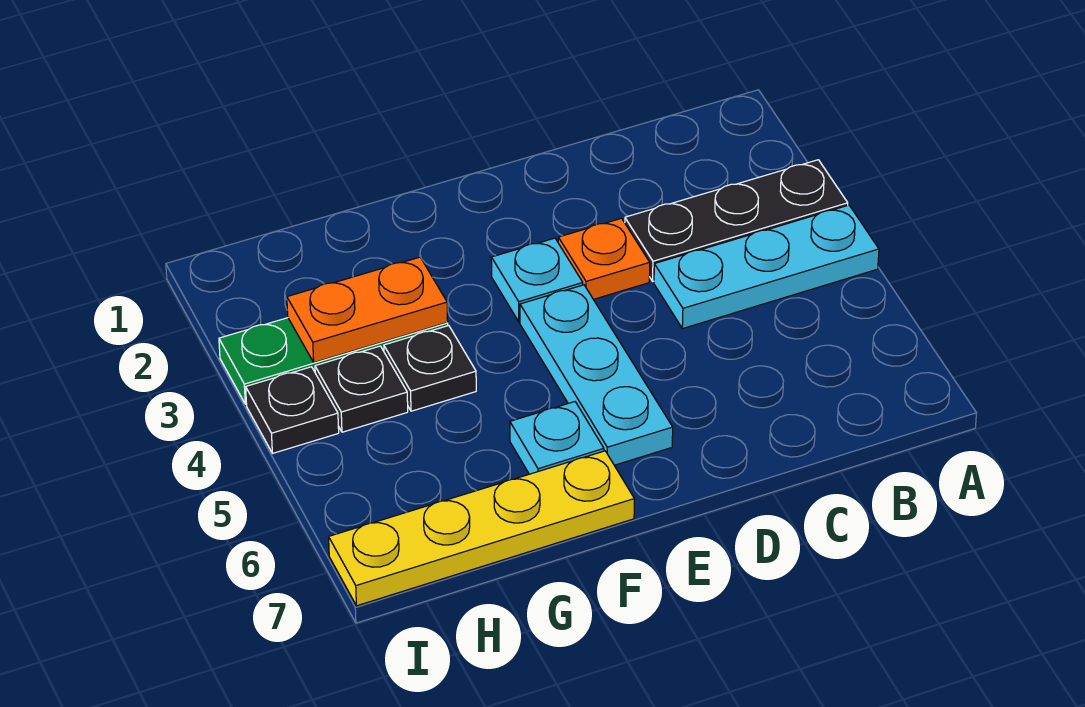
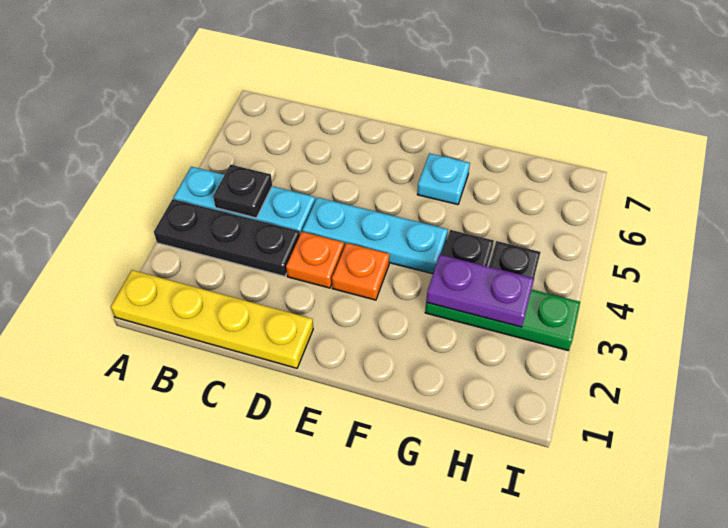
cyan plate E3 level 1 -> orange plate E3 level 1
cyan plate E4:E6 level 1 -> cyan plate D4:F4 level 1
yellow plate F7:I7 level 1 -> yellow plate A1:D1 level 1
orange plate G3:H3 level 2 -> purple plate G3:H3 level 2
black plate I4 level 1 -> black plate B4 level 2

